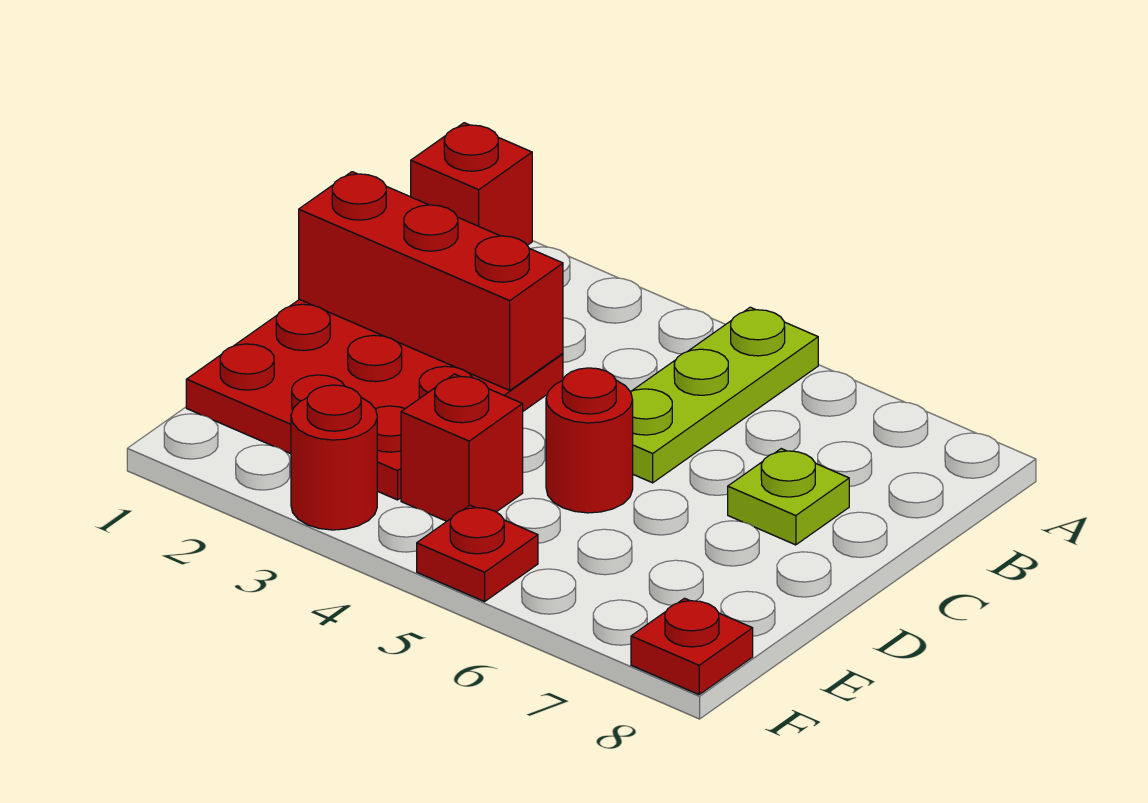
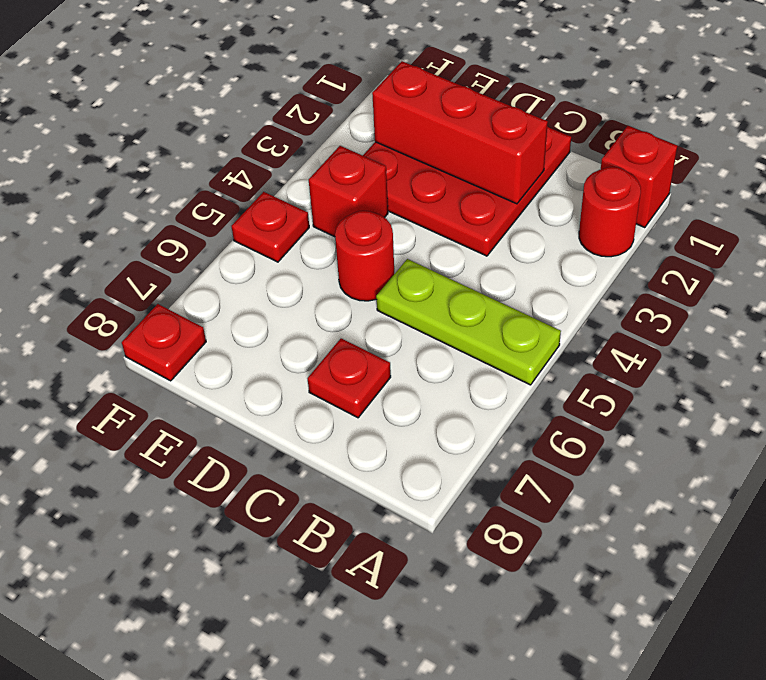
red brick C1:C3 level 2 -> red brick C2:E2 level 2
lime plate C7 level 1 -> red plate C7 level 1
red round brick F3 level 1 -> red round brick A2 level 1

